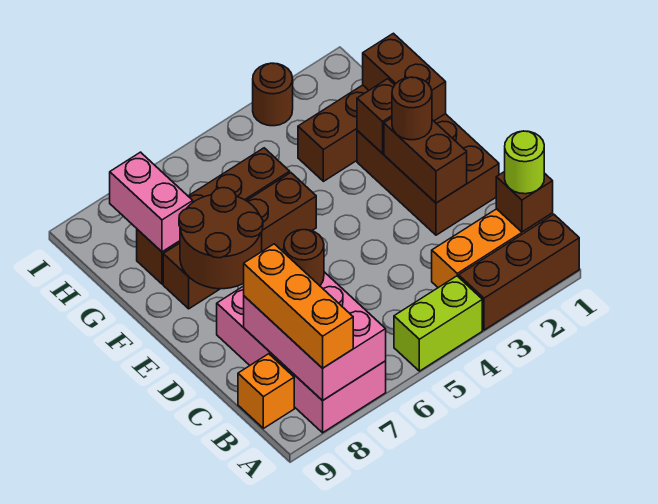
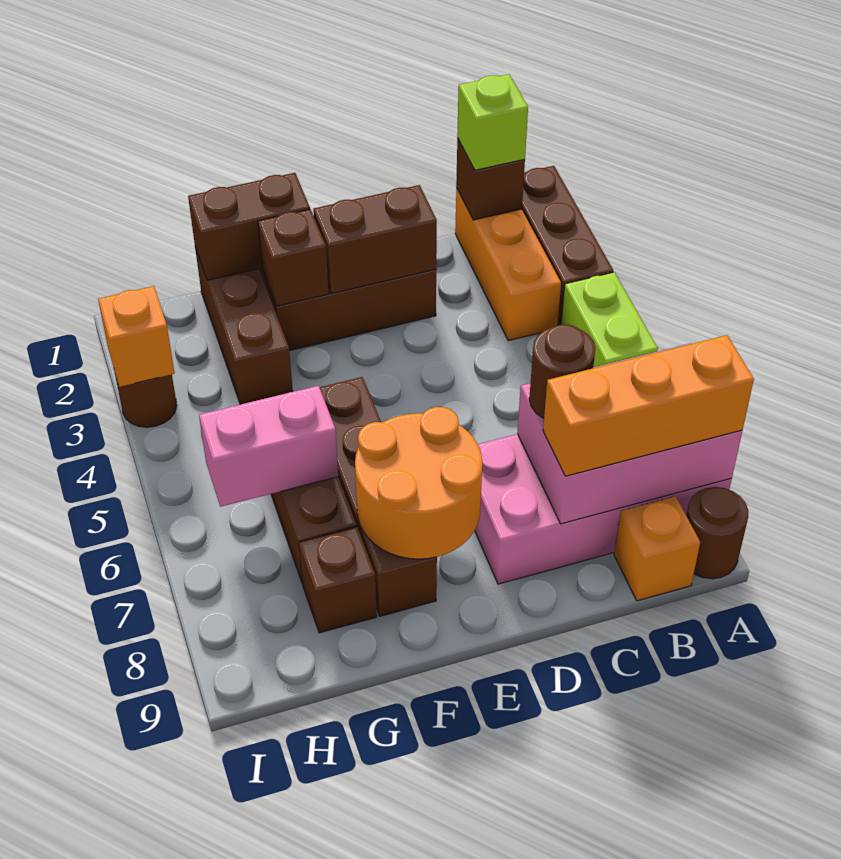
lime round brick B1 level 3 -> lime brick B1 level 3
brown round brick E2 level 3 -> brown round brick A9 level 1
brown round brick E7:F8 level 2 -> orange round brick E7:F8 level 2
pink brick G8:H8 level 2 -> pink brick G6:H6 level 2
none -> orange brick I3 level 2

